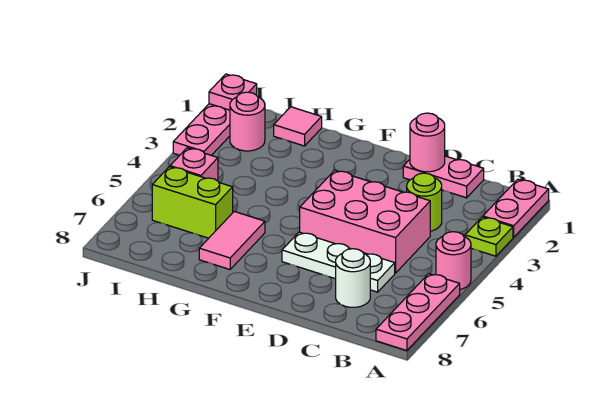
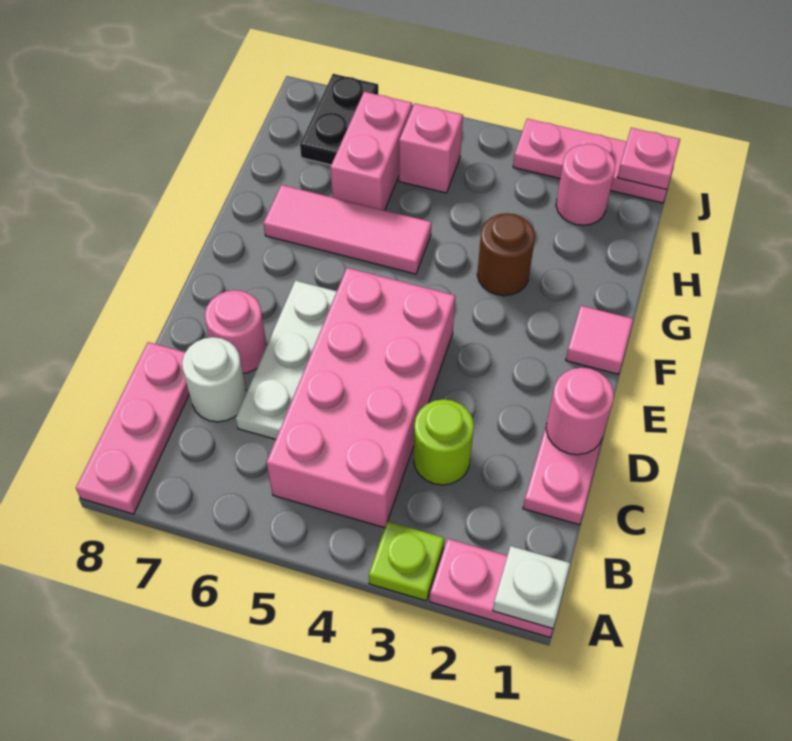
none -> white plate A1 level 2
pink round brick A5 level 1 -> pink round brick D7 level 1
pink plate A6:A8 level 1 -> pink plate A8:C8 level 1
pink brick C4:E5 level 1 -> pink brick B4:E5 level 1
none -> brown round brick G3 level 1
pink tile G6:G7 level 1 -> pink tile G5:G7 level 1
pink tile H1 level 1 -> pink tile F1 level 1
lime brick H6:I6 level 1 -> pink brick H6:I6 level 1
none -> black plate I7:J7 level 1

